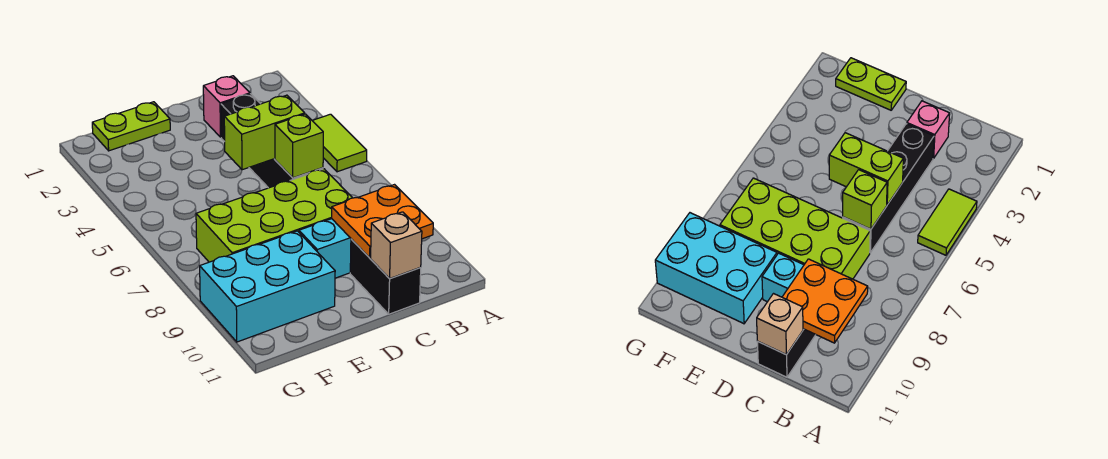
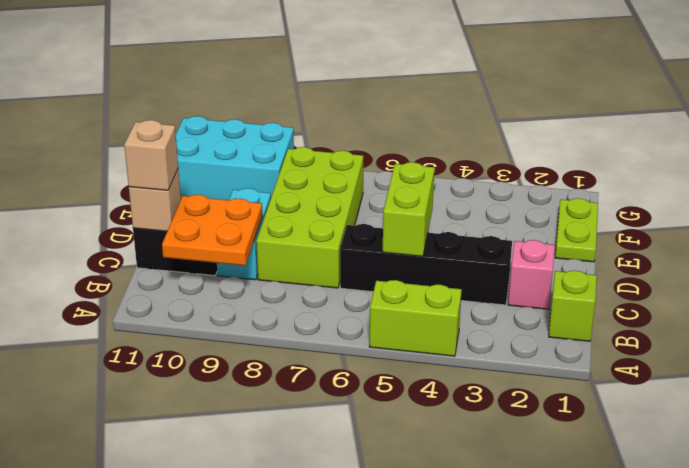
lime tile A4:A5 level 1 -> lime brick A4:A5 level 1
lime brick C6 level 2 -> lime brick B1 level 1
none -> tan brick C11 level 3
cyan brick E9:G10 level 1 -> cyan brick F9:G11 level 1

